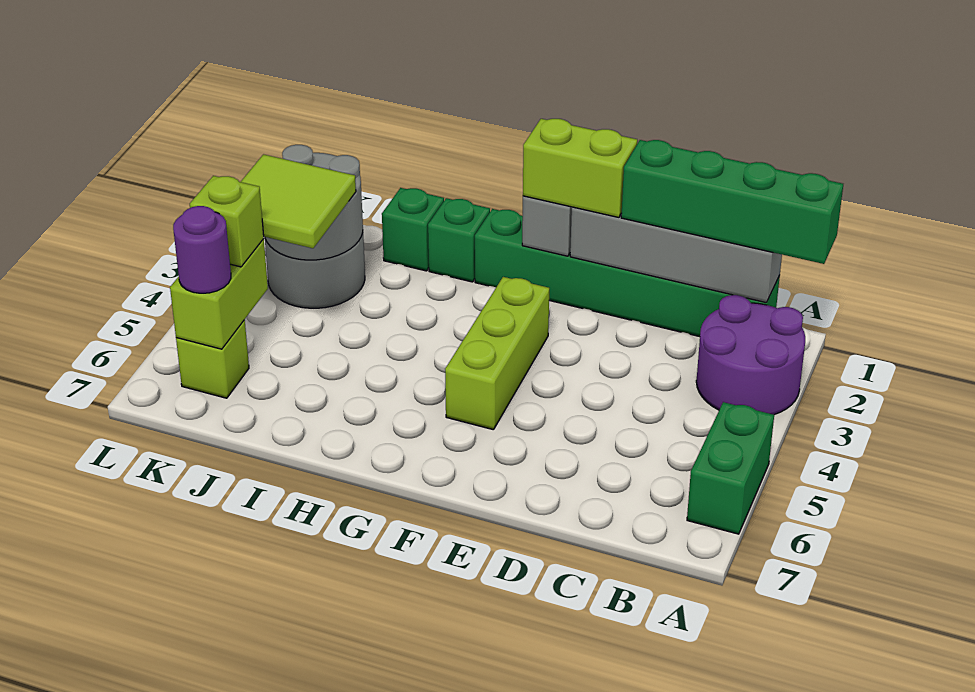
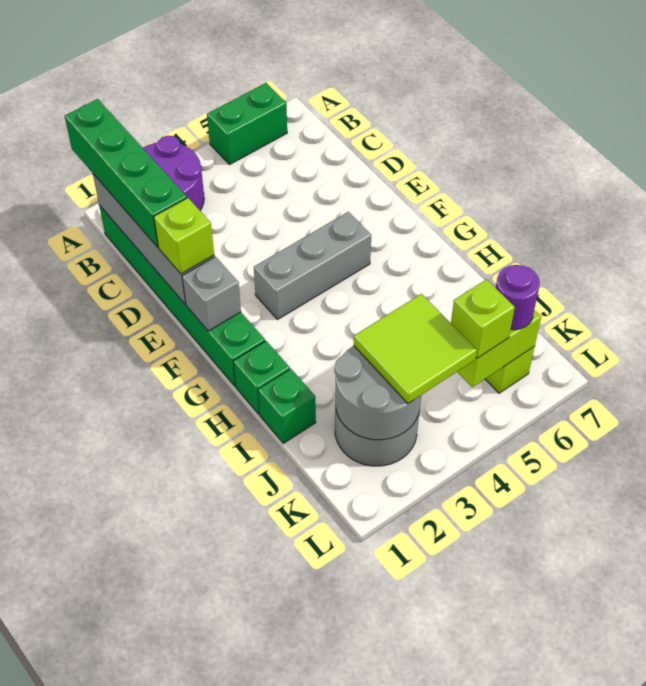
lime brick E1:F1 level 3 -> lime brick E1 level 3
lime brick F3:F5 level 1 -> grey brick F3:F5 level 1

